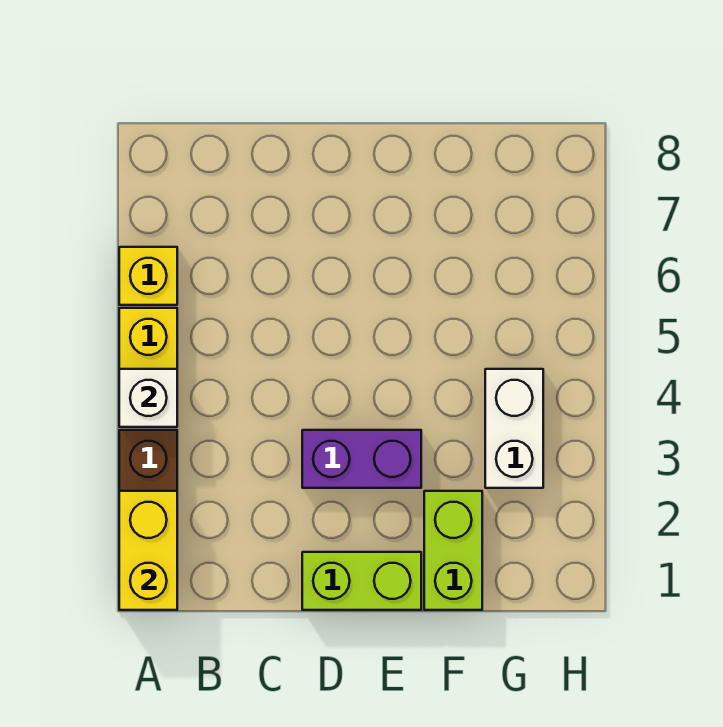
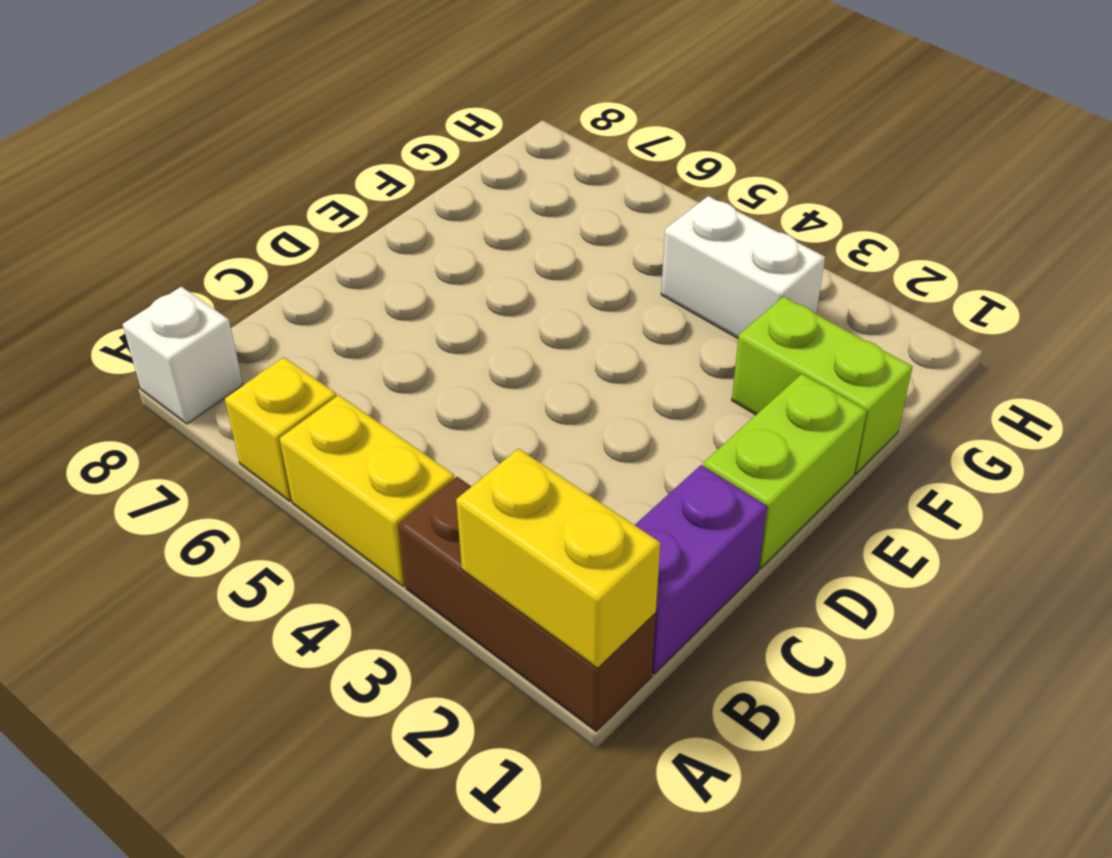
white brick A4 level 2 -> white brick A8 level 1
purple brick D3:E3 level 1 -> purple brick B1:C1 level 1

